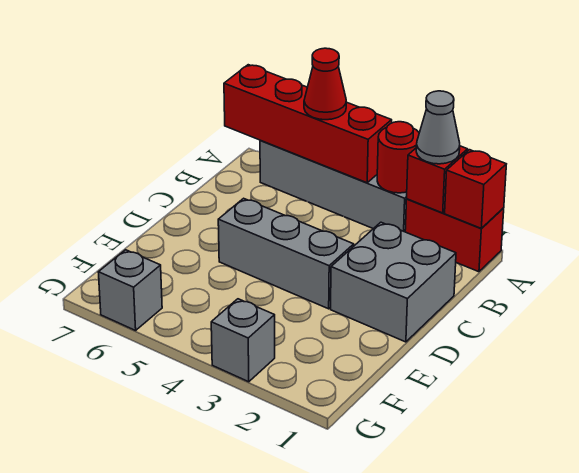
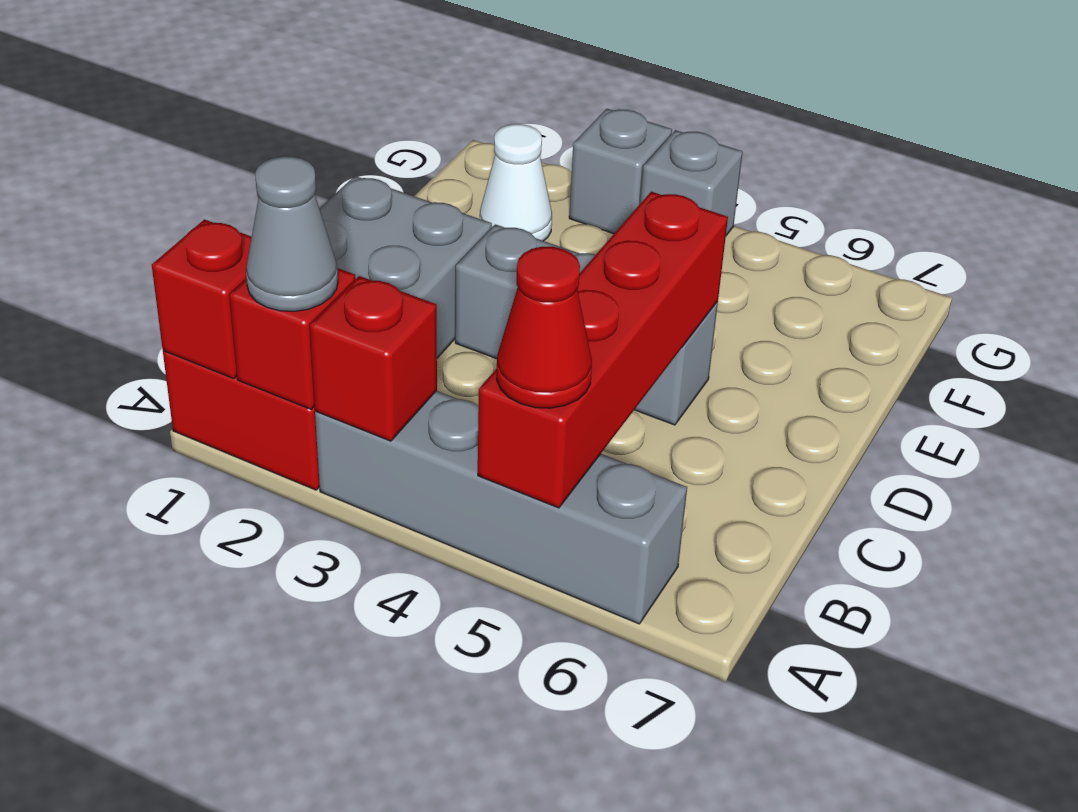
red round brick A3 level 2 -> red brick A3 level 2
red brick A4:A7 level 2 -> red brick A5:D5 level 2
none -> white cone F2 level 1
grey brick G6 level 1 -> grey brick G4 level 1

